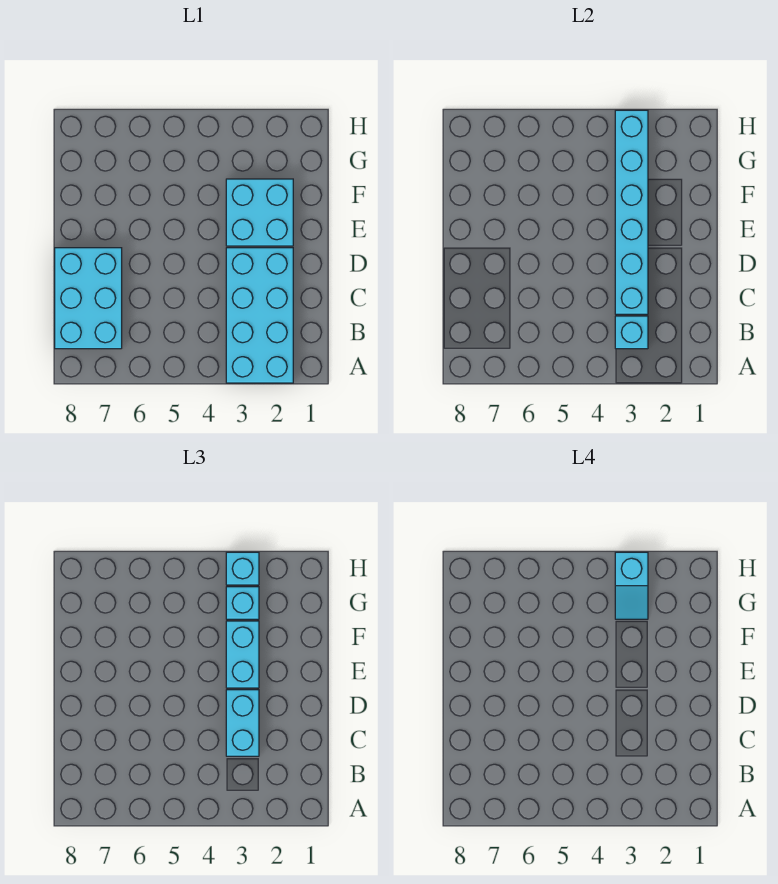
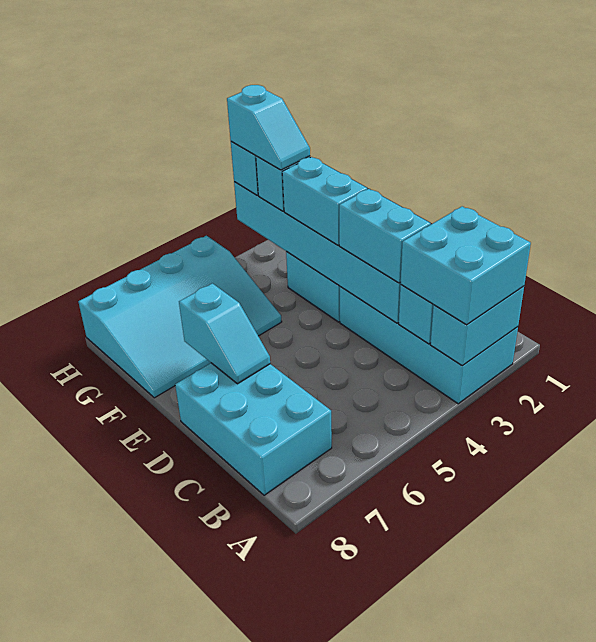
none -> cyan brick A2:A3 level 2
none -> cyan brick A2:B3 level 3
none -> cyan slope D7:E7 level 2 top E
none -> cyan slope F5:H8 level 1 top H

